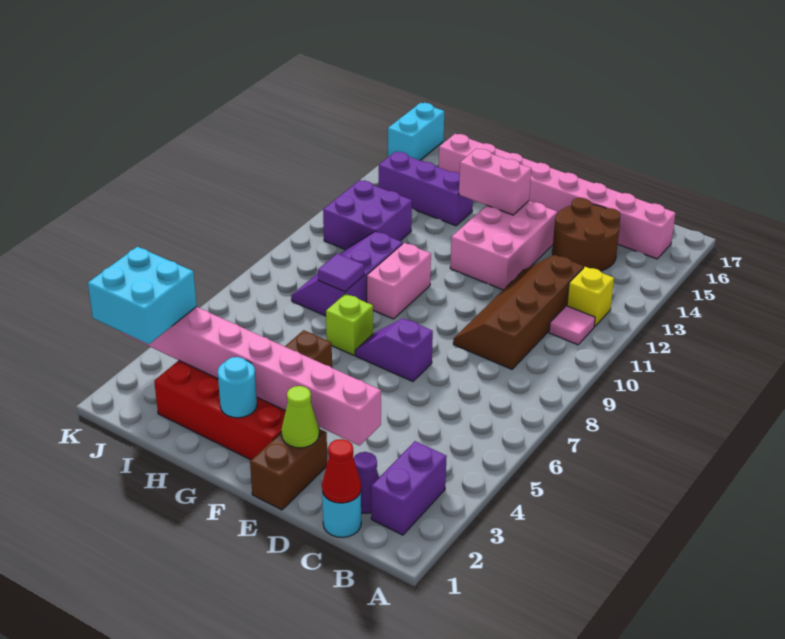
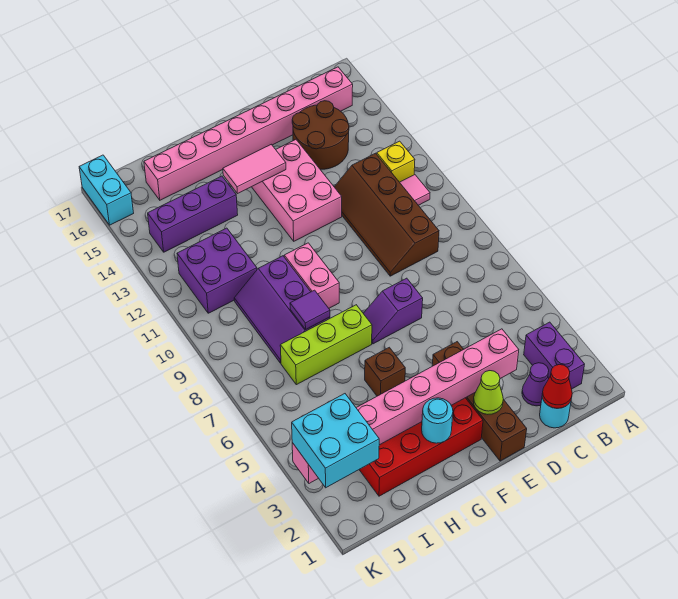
brown brick E1:E2 level 1 -> brown brick E1:E4 level 1
pink brick F14:G14 level 2 -> pink tile F14:G14 level 2
lime brick G7 level 1 -> lime brick G7:I7 level 1

